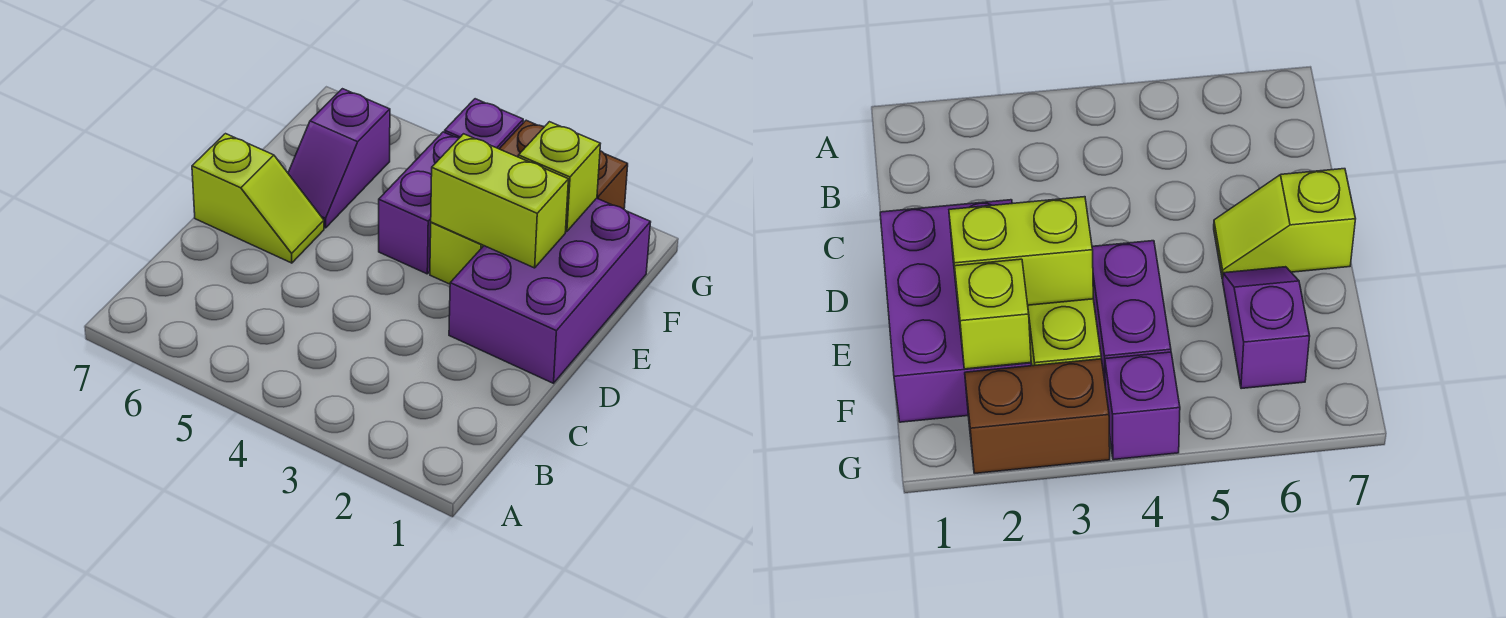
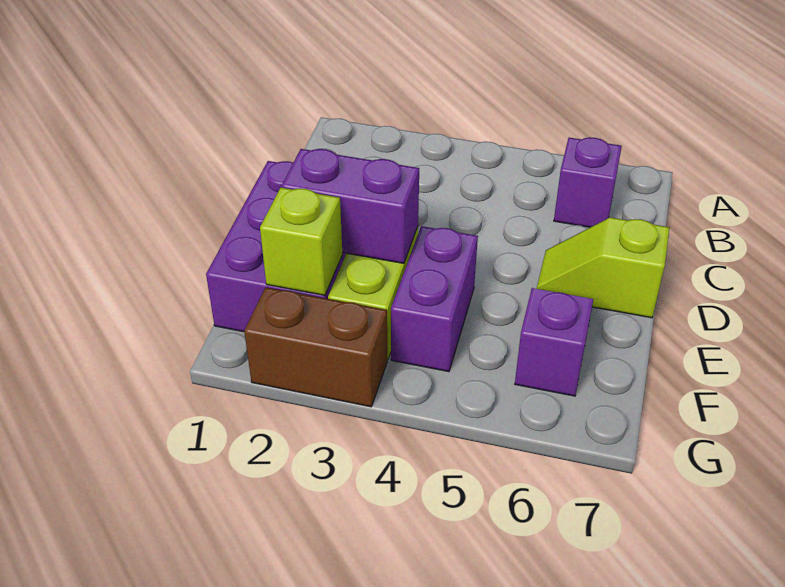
lime brick E2:E3 level 2 -> purple brick E2:E3 level 2
purple brick G4 level 1 -> purple brick B6 level 1

